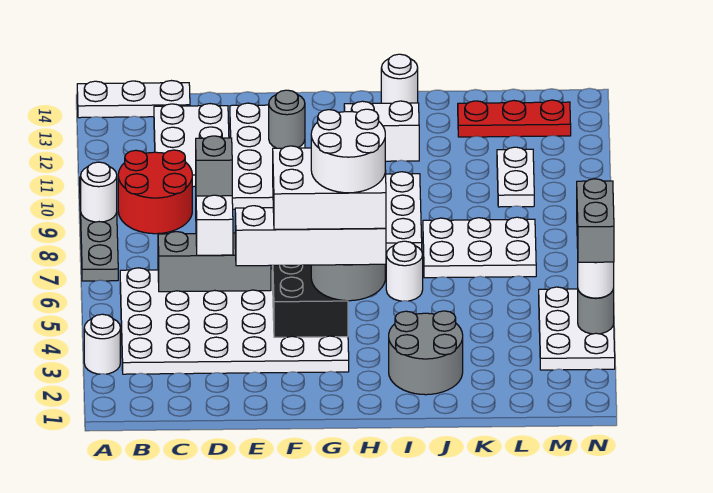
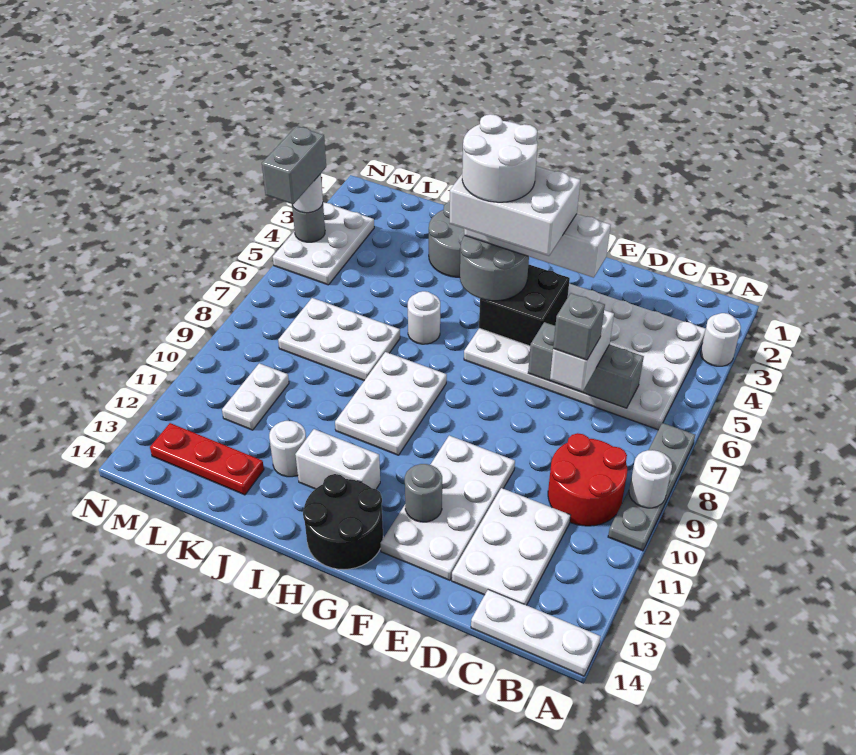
none -> black round brick G13:H14 level 1
white round brick I14 level 1 -> white round brick J12 level 1

